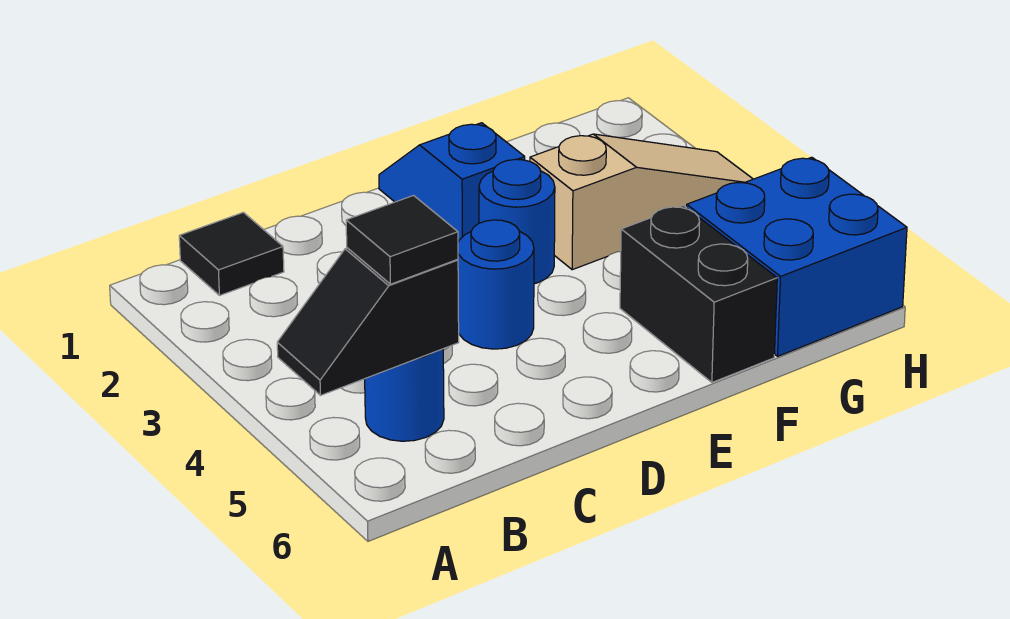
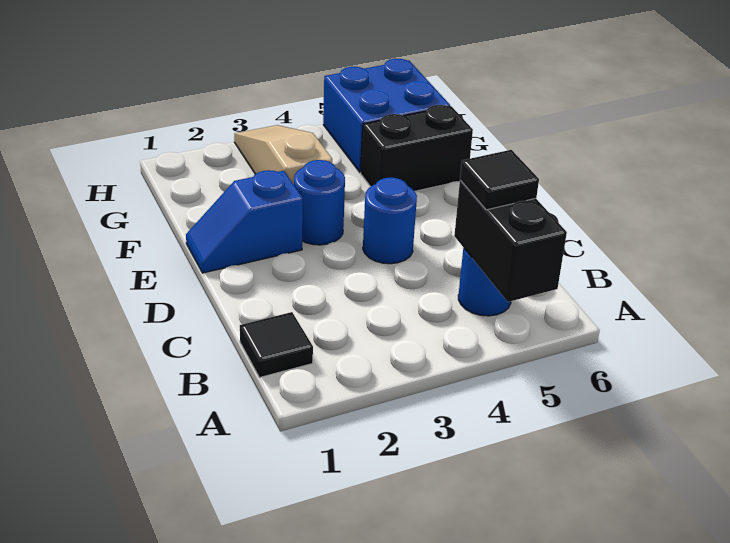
black slope A5:B5 level 2 top B -> black brick A5:B5 level 2

